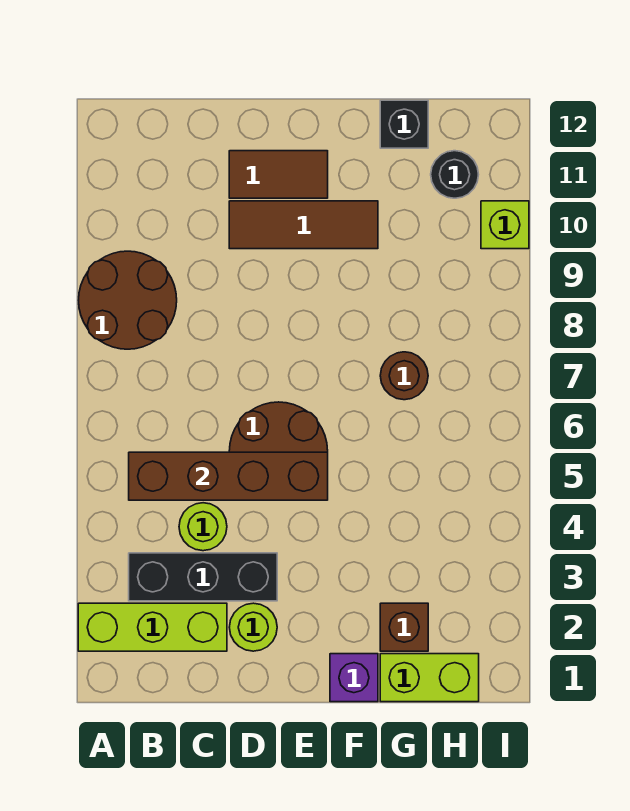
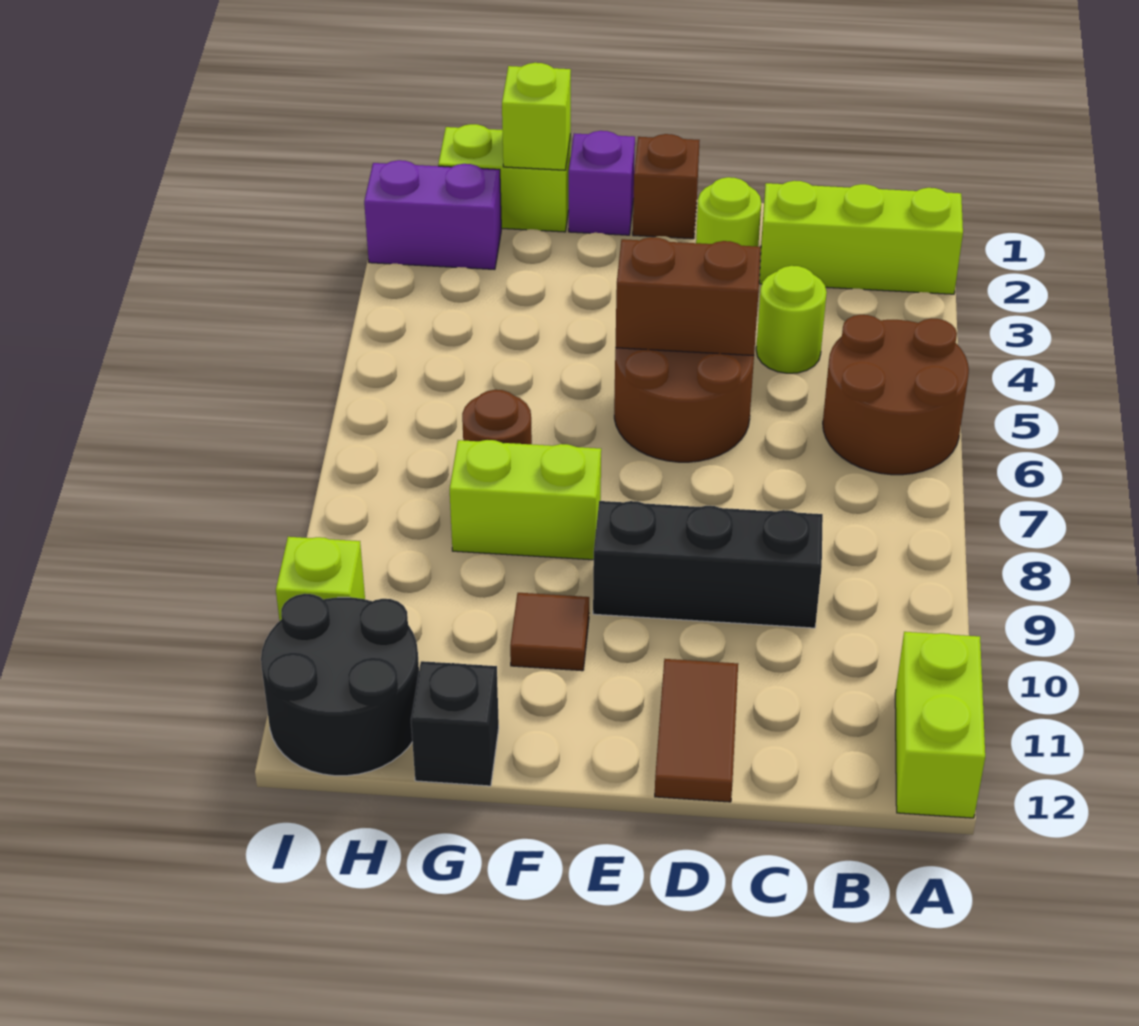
brown round brick A8:B9 level 1 -> brown round brick A5:B6 level 1
none -> lime brick A11:A12 level 1
black brick B3:D3 level 1 -> black brick C9:E9 level 1
brown brick B5:E5 level 2 -> brown brick D5:E5 level 2
brown tile D10:F10 level 1 -> brown tile F10 level 1
brown tile D11:E11 level 1 -> brown tile D11:D12 level 1
none -> lime brick F8:G8 level 1
none -> lime brick G1 level 2
brown brick G2 level 1 -> brown brick E1 level 1
none -> purple brick H2:I2 level 1
black round brick H11 level 1 -> black round brick H11:I12 level 1

